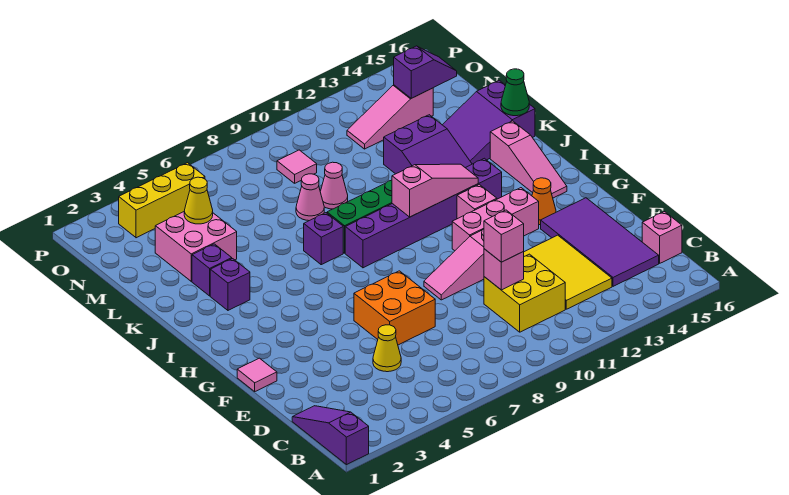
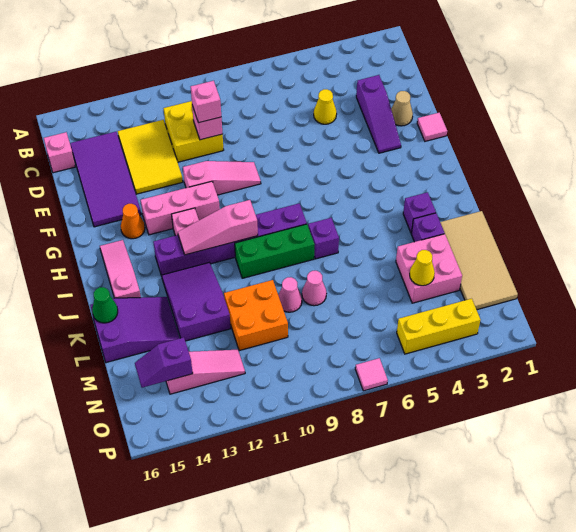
purple slope A1:C1 level 1 top A -> purple slope D3:F3 level 1 top D
none -> tan cone E2 level 1
orange brick E6:F7 level 1 -> orange brick L10:M11 level 1
none -> tan tile K1:N2 level 1
pink tile N9 level 1 -> pink tile P7 level 1

